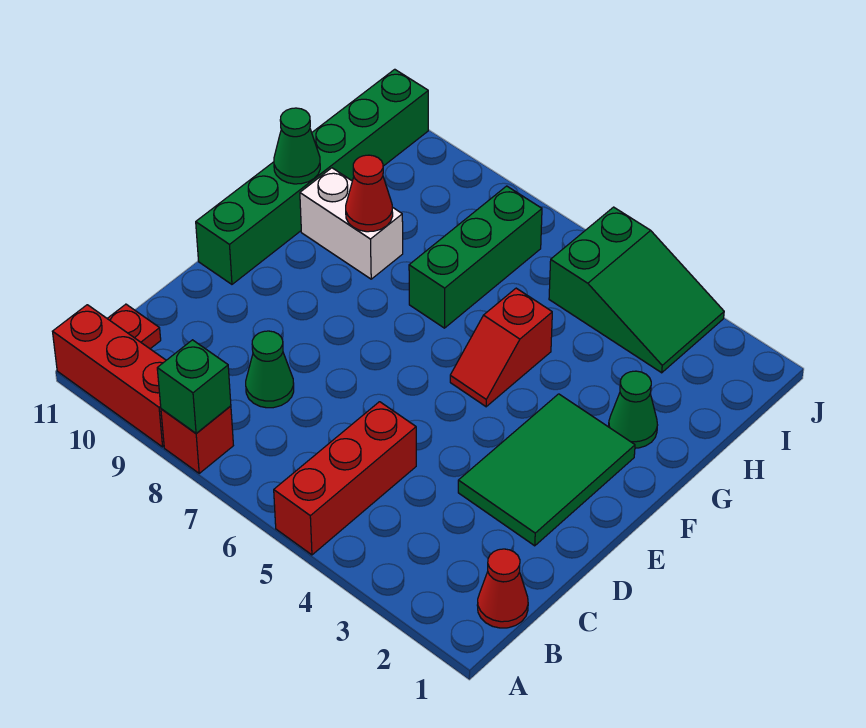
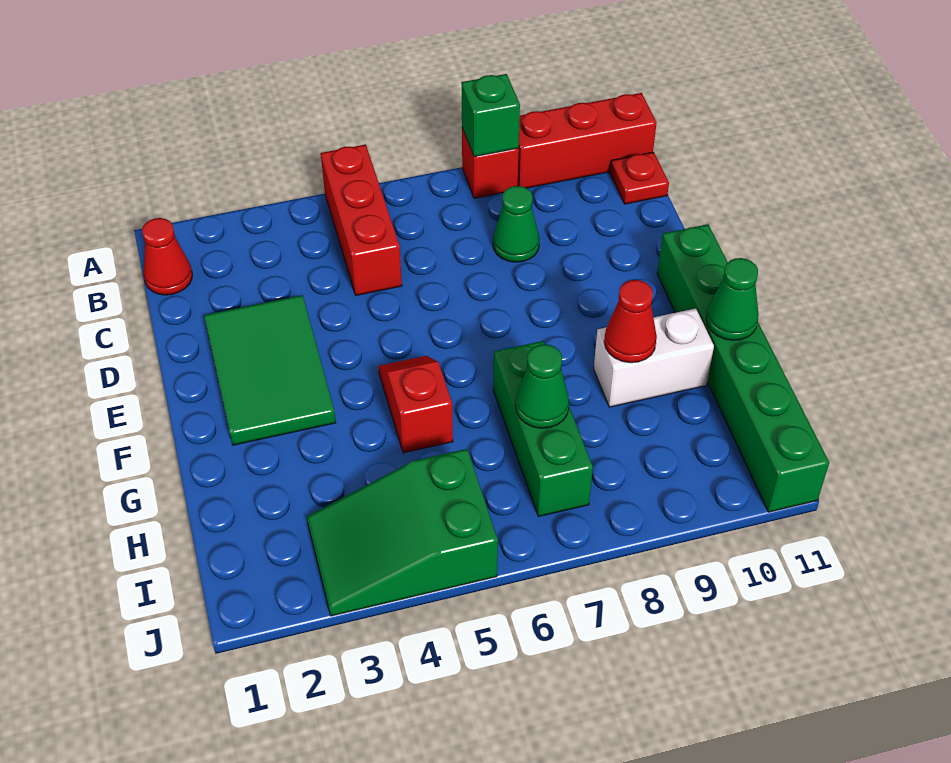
green cone G2 level 1 -> green cone H7 level 2

